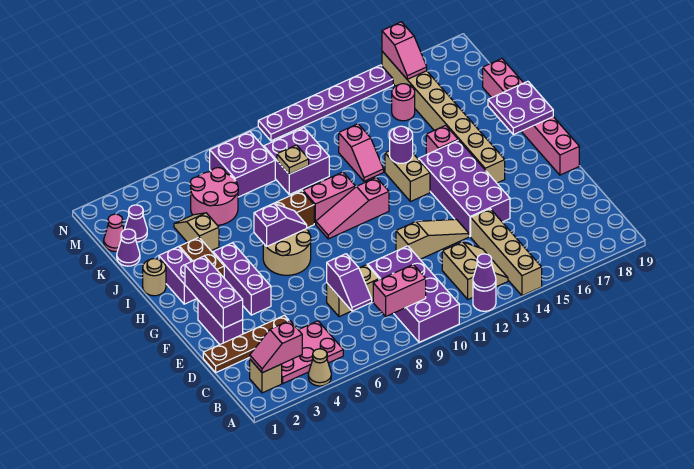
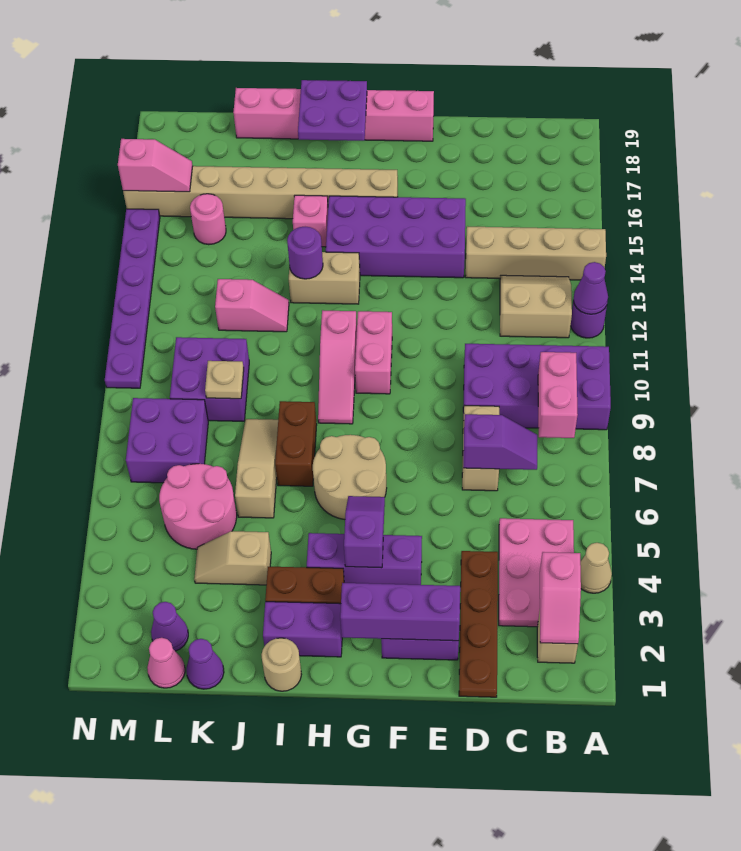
tan slope E11:E13 level 1 top 11 -> tan slope J6:J8 level 1 top 6
purple slope H6:H7 level 2 top 6 -> purple slope G4:G5 level 2 top 4
pink brick I9:I10 level 1 -> pink brick G10:G11 level 1

